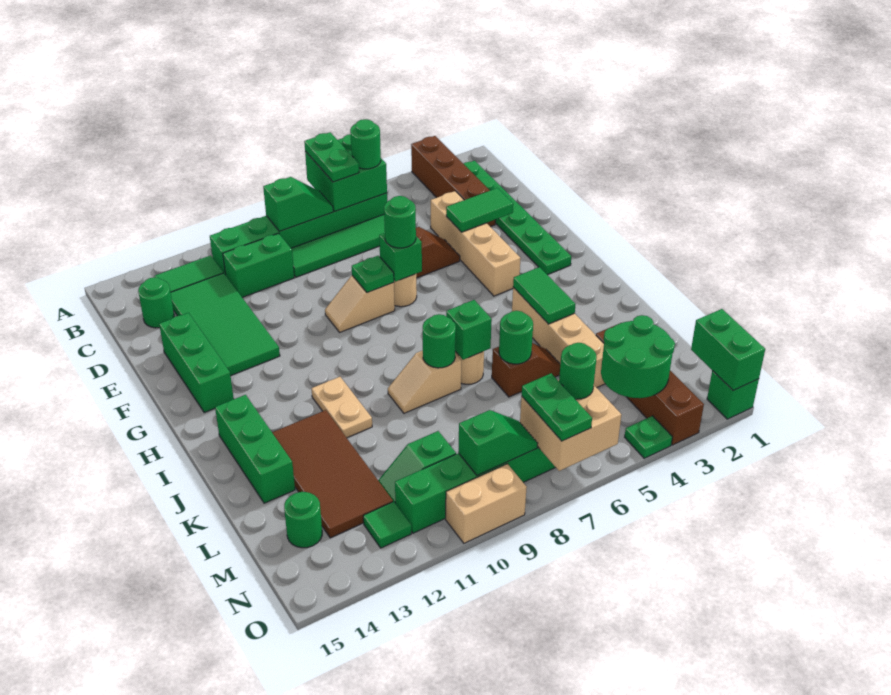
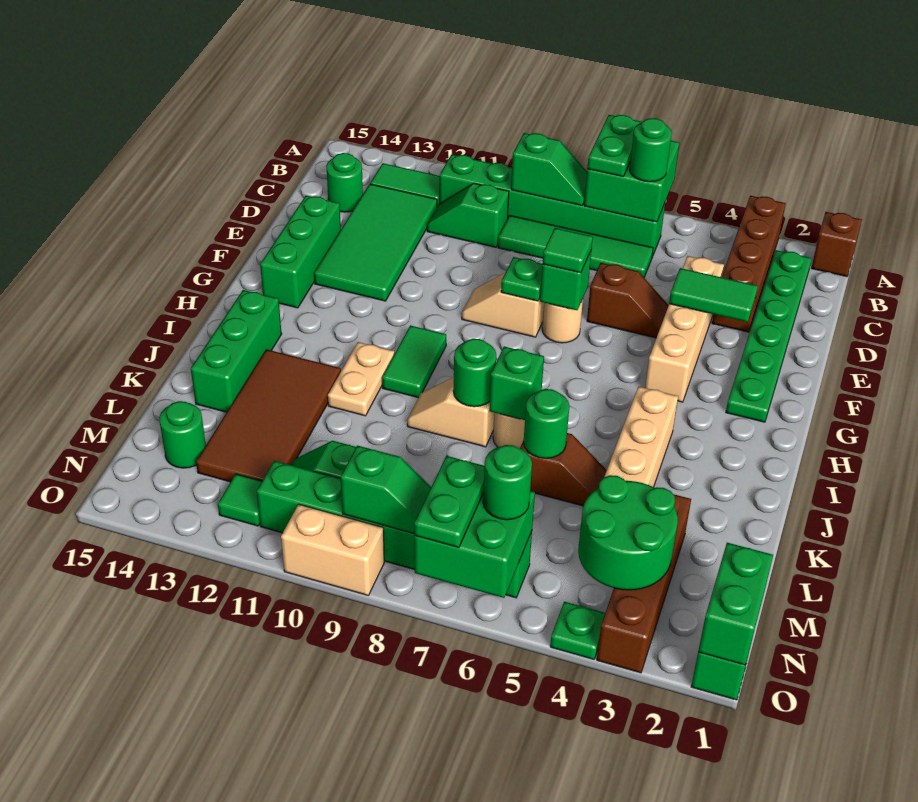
none -> brown brick A1 level 1
green brick C10:C11 level 1 -> green slope C10:C11 level 1 top 10
green round brick F7 level 3 -> green tile F7 level 3
green tile I4:J4 level 2 -> green tile H10:I10 level 1
tan brick N6:O7 level 2 -> green brick N6:O7 level 2

